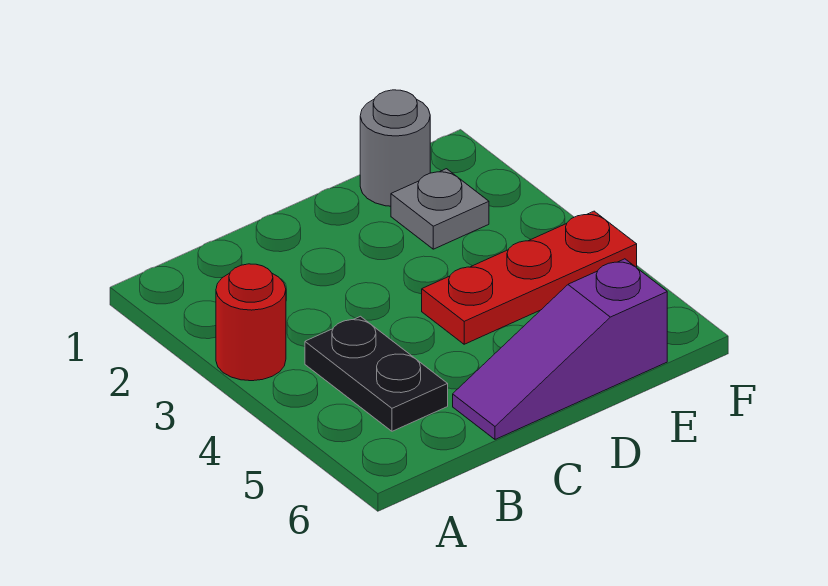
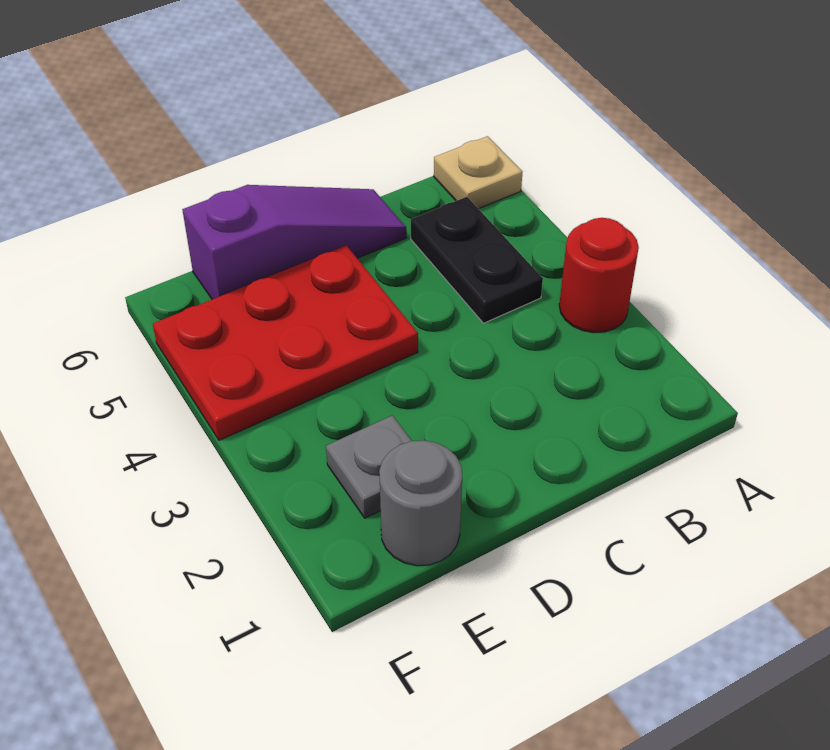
none -> tan plate A6 level 1
red plate D4:F4 level 1 -> red plate D4:F5 level 1

